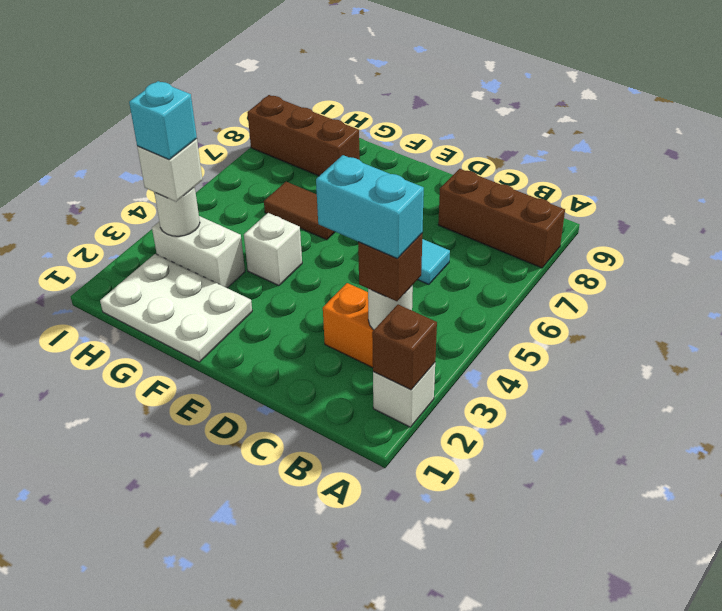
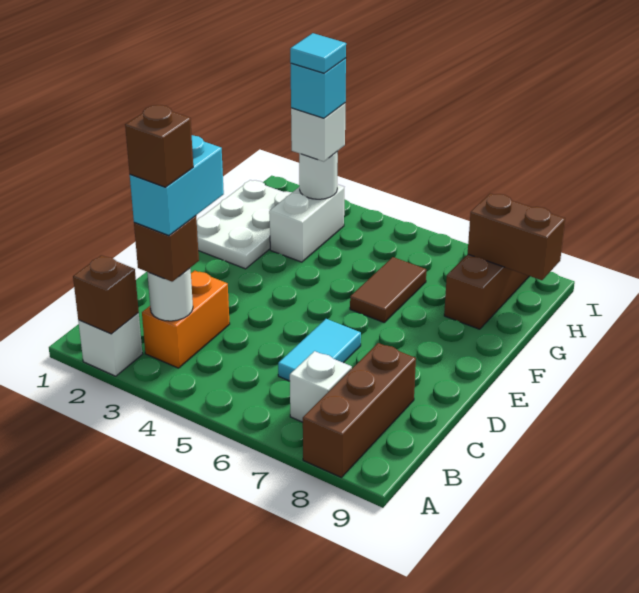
none -> brown brick B3 level 5
white brick F4 level 1 -> white brick B7 level 1
none -> cyan tile H3 level 5
none -> brown brick H8:H9 level 2

